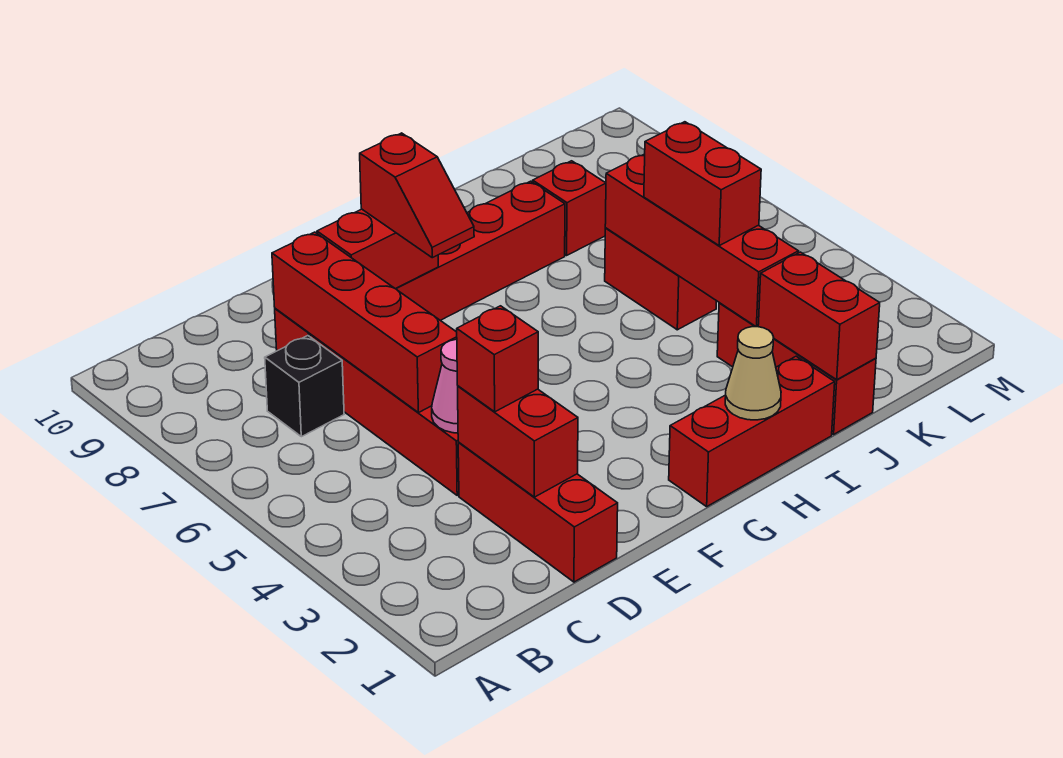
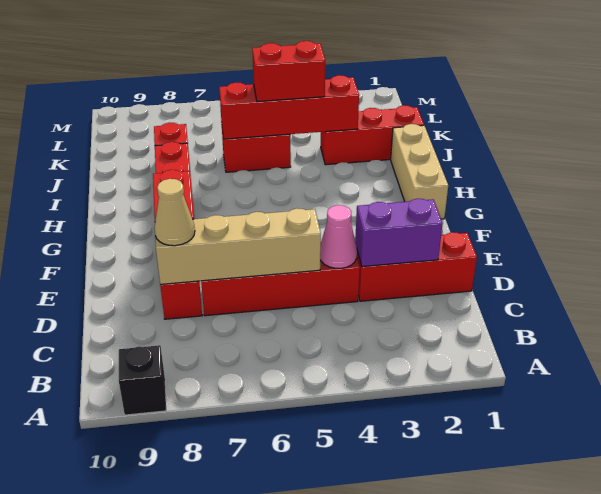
black brick C7 level 1 -> black brick A9 level 1
red brick D2:D3 level 2 -> purple brick D2:D3 level 2
red brick D3 level 3 -> none
red brick D5:D8 level 2 -> tan brick D5:D8 level 2
red slope F7:F8 level 3 top 8 -> none
red brick G1:I1 level 1 -> tan brick G1:I1 level 1
tan cone H1 level 2 -> tan cone D8 level 3
red brick J1:J2 level 2 -> none

